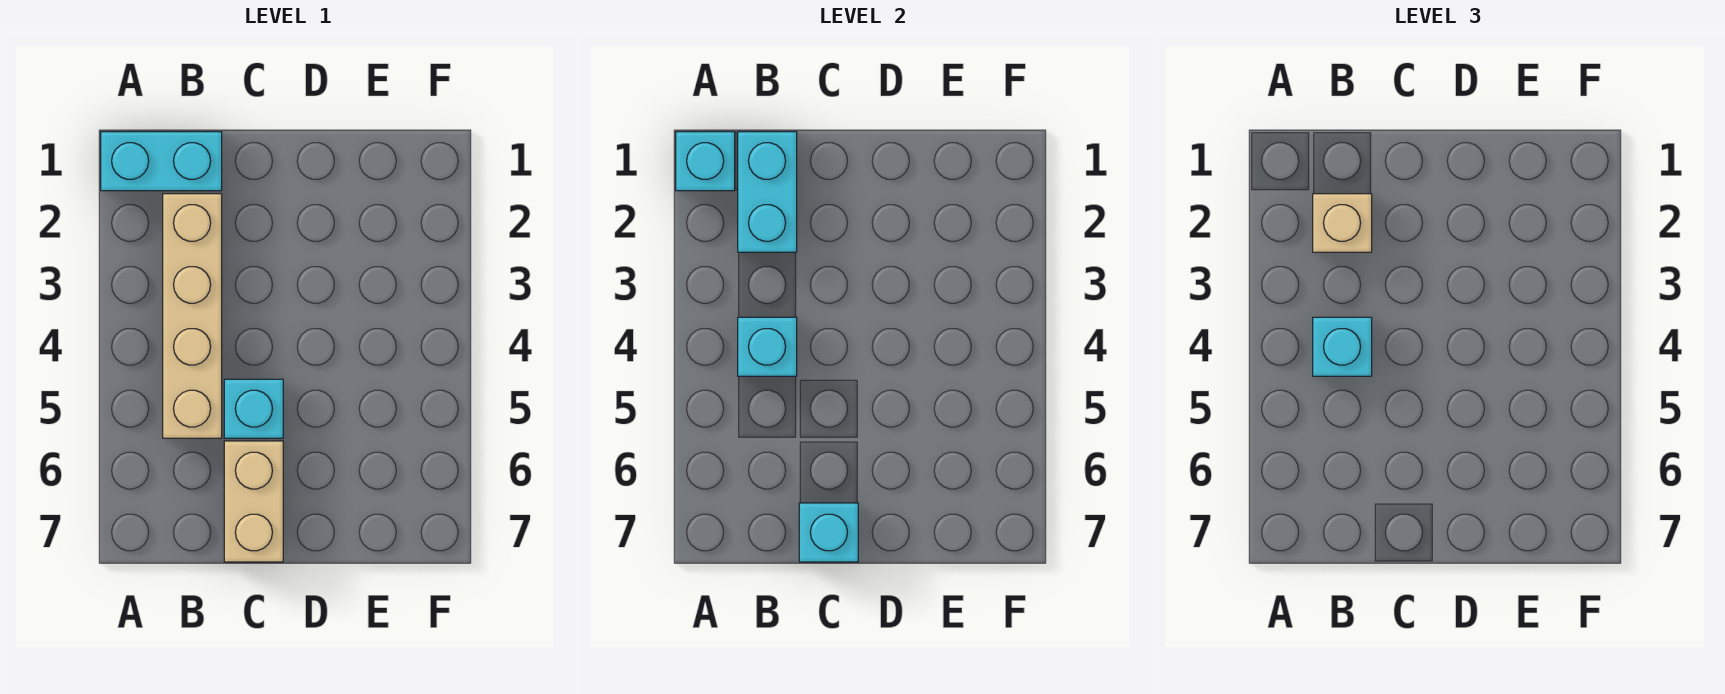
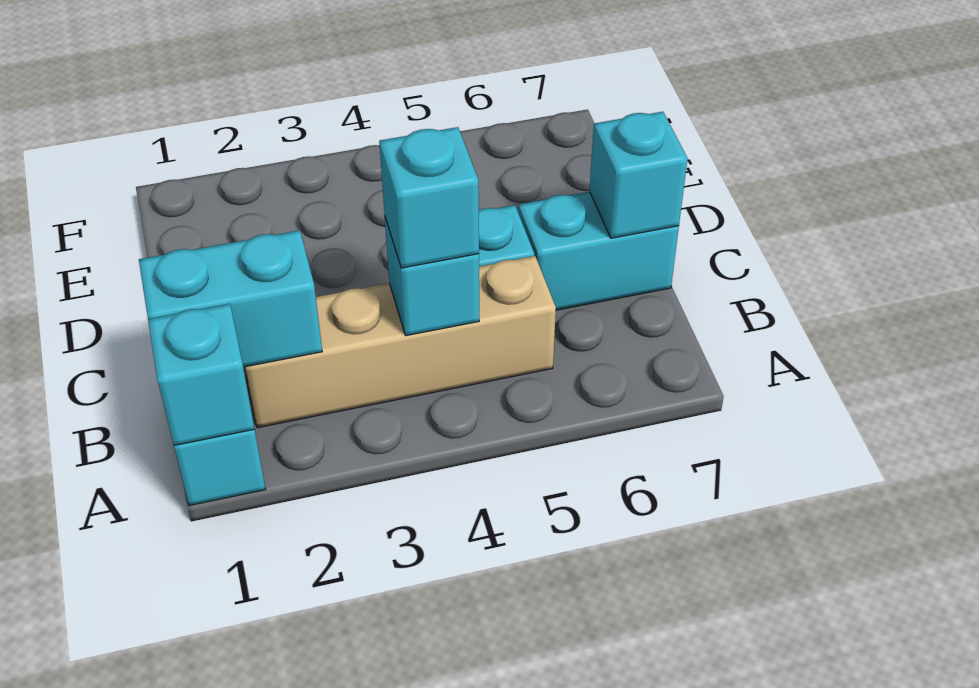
tan brick B2 level 3 -> none
tan brick C6:C7 level 1 -> cyan brick C6:C7 level 1

